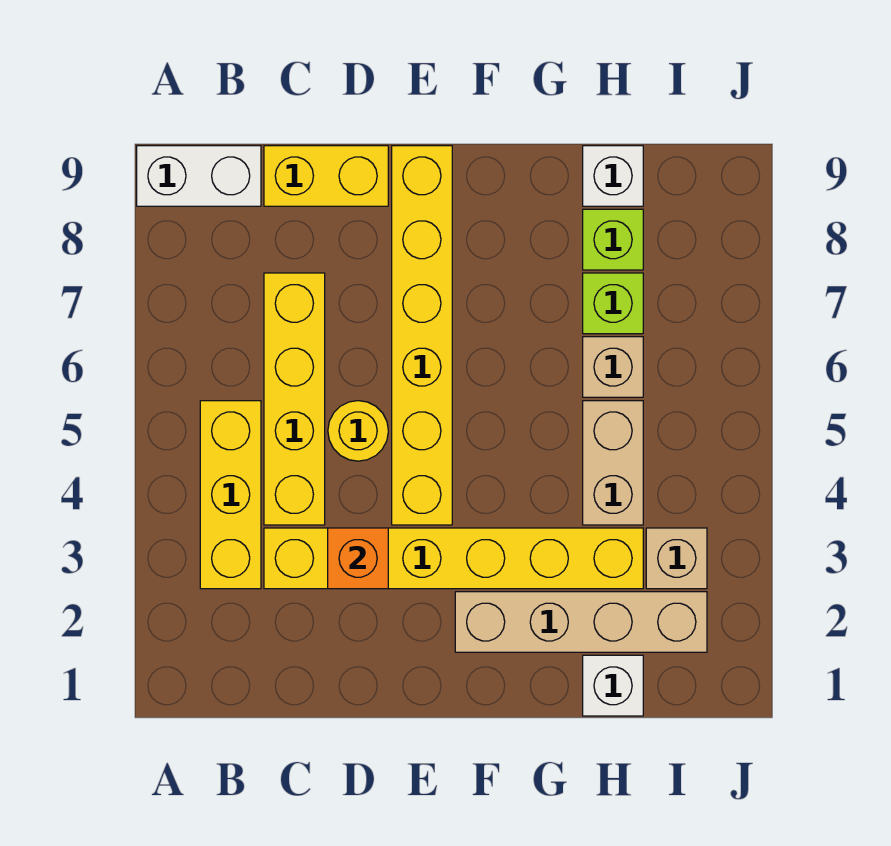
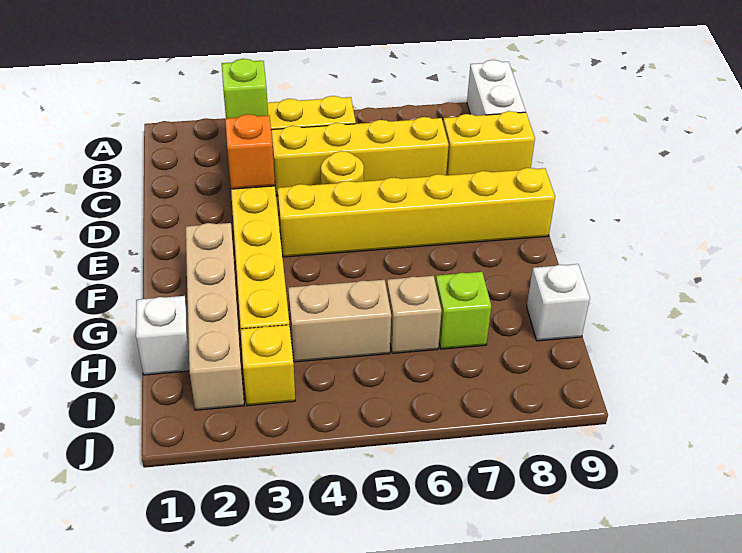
yellow brick C9:D9 level 1 -> yellow brick C8:C9 level 1
lime brick H8 level 1 -> lime brick B3 level 2
tan brick I3 level 1 -> yellow brick I3 level 1

